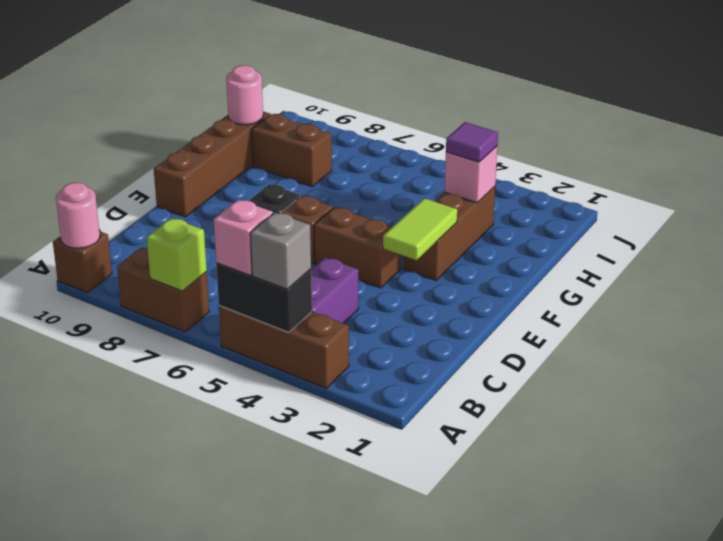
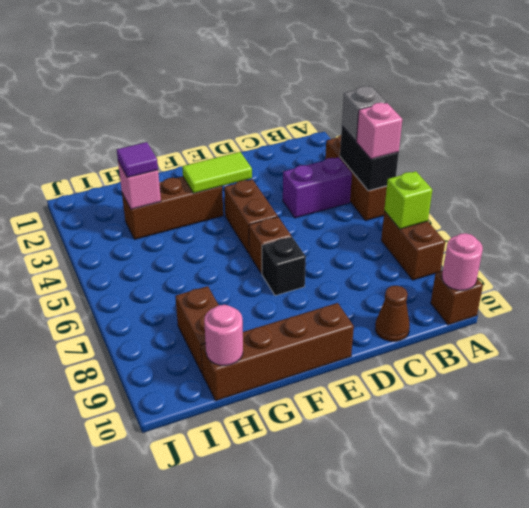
none -> brown cone C10 level 1

